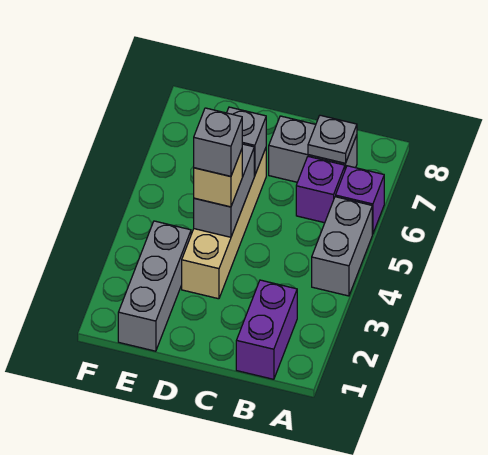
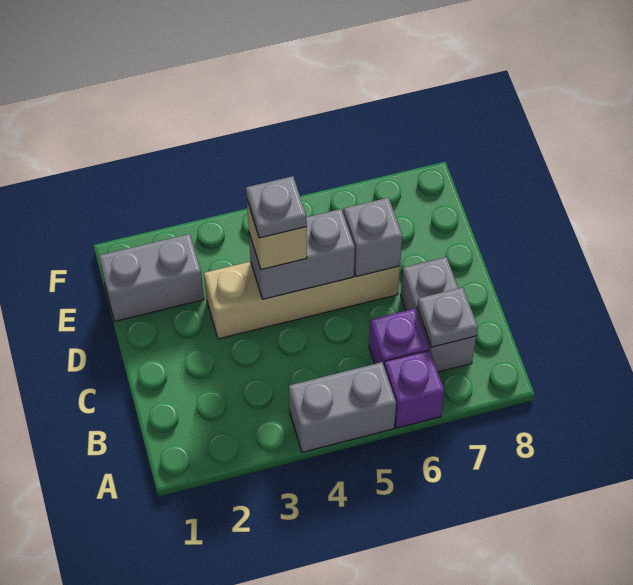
purple brick B1:B2 level 1 -> none
grey brick D4 level 4 -> grey plate D4 level 4
grey brick E1:E3 level 1 -> grey brick E1:E2 level 1

